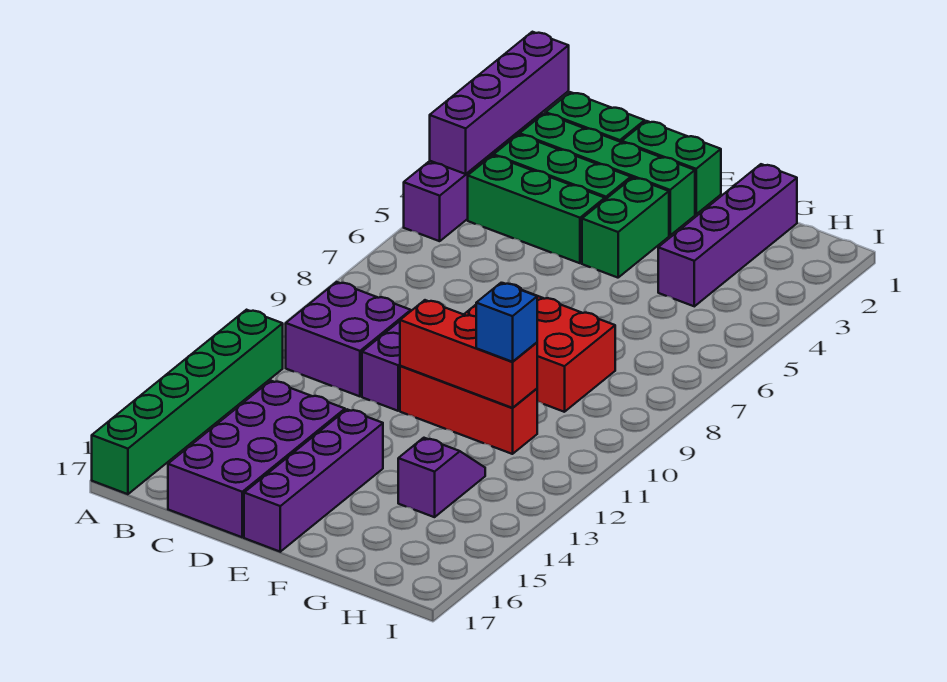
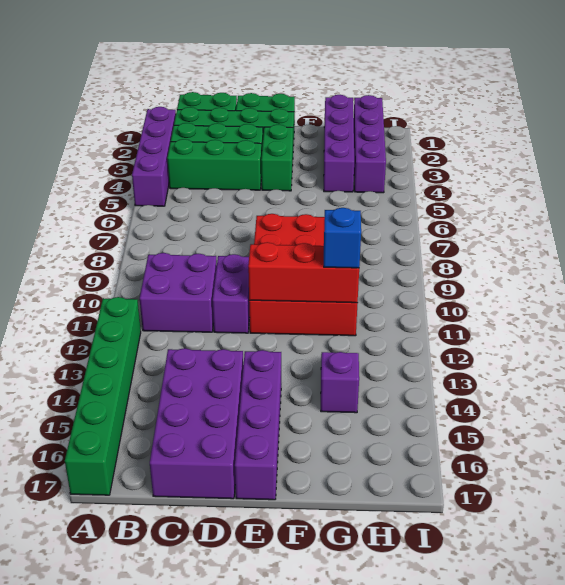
purple brick A1:A4 level 2 -> purple brick H1:H4 level 1

